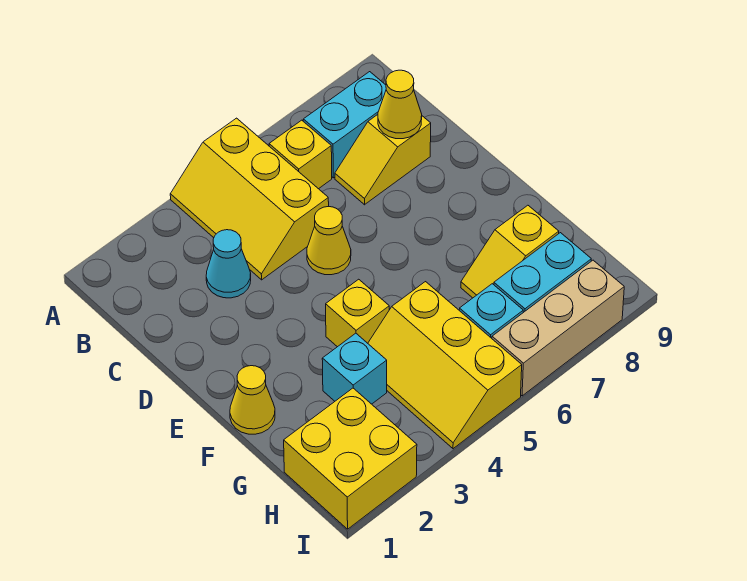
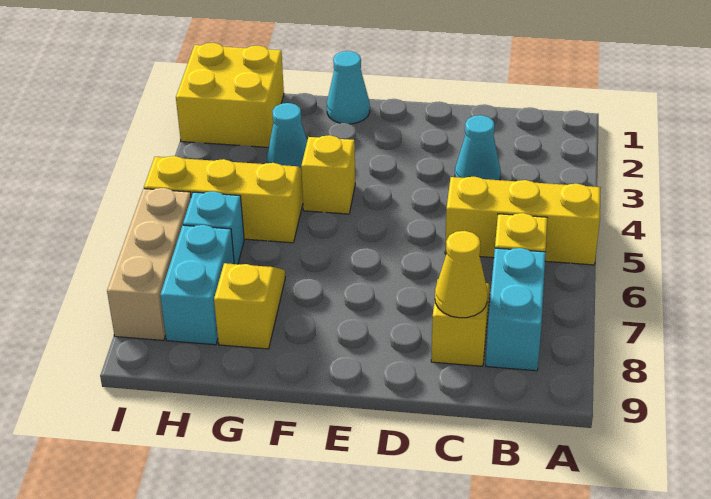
yellow cone D5 level 1 -> none
yellow cone F1 level 1 -> cyan cone F1 level 1
cyan brick G3 level 1 -> cyan cone G3 level 1

